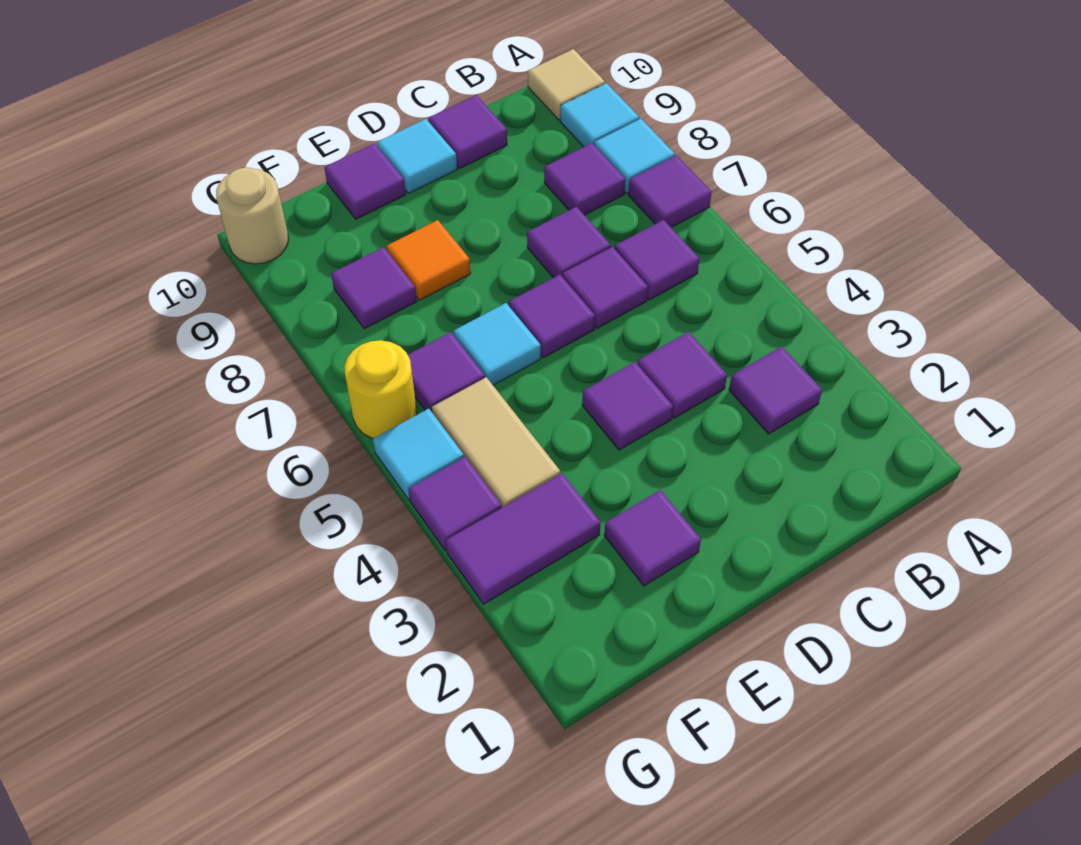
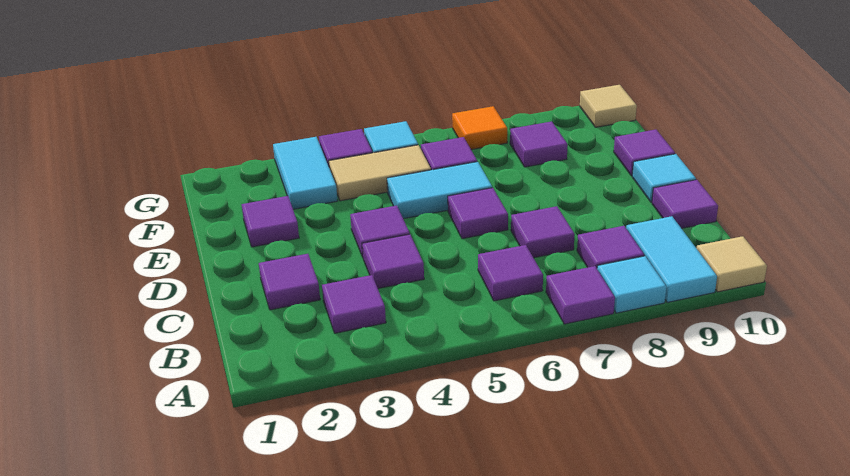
cyan tile A9 level 1 -> cyan tile A9:B9 level 1
purple tile C6 level 1 -> purple tile C2 level 1
cyan tile E6 level 1 -> cyan tile E5:E6 level 1
orange tile E8 level 1 -> orange tile G7 level 1
purple tile F3:G3 level 1 -> cyan tile F3:G3 level 1
yellow round brick G6 level 1 -> none
tan round brick G10 level 1 -> tan tile G10 level 1

